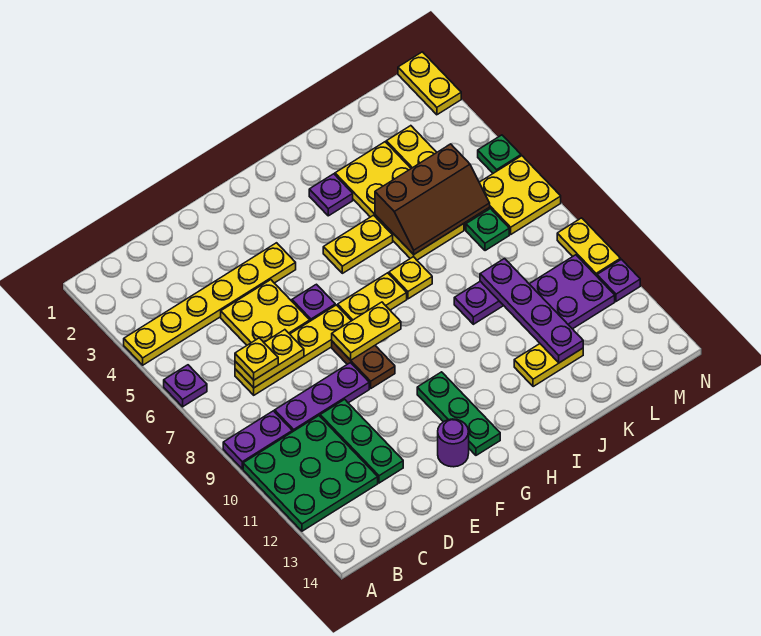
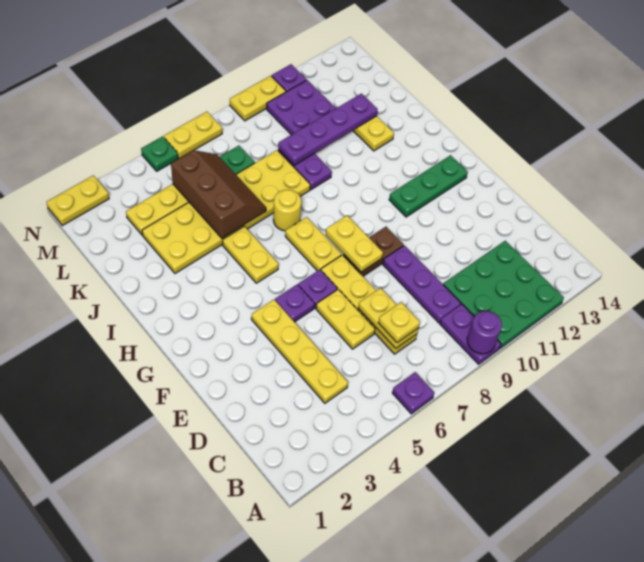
yellow plate A4:F4 level 1 -> yellow plate C4:F4 level 1
yellow plate D5:E6 level 1 -> yellow plate D6:E6 level 1
green plate D10:D12 level 1 -> none
purple round brick F13 level 1 -> purple round brick A9 level 2
purple plate I3 level 1 -> purple plate F5 level 1
yellow plate I7 level 1 -> yellow round brick I7 level 1
yellow plate J3:K6 level 1 -> yellow plate J3:K8 level 1
yellow plate M6:N7 level 1 -> yellow plate N6:N7 level 1

